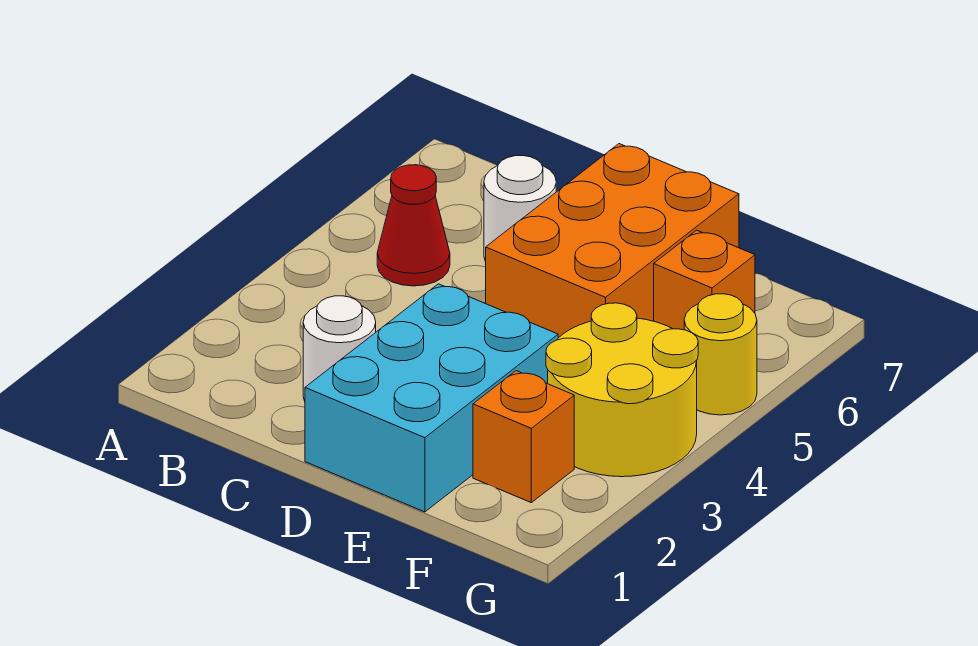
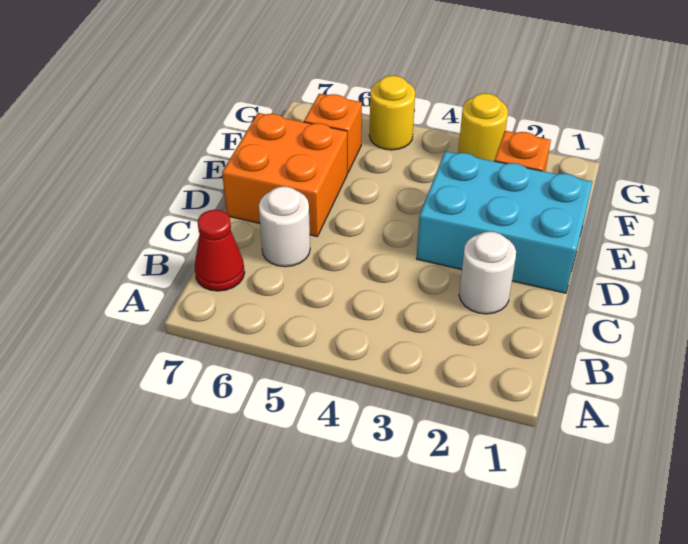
red cone B5 level 1 -> red cone B7 level 1
orange brick D5:E7 level 1 -> orange brick D6:E7 level 1
yellow round brick F3:G4 level 1 -> yellow round brick G3 level 1

